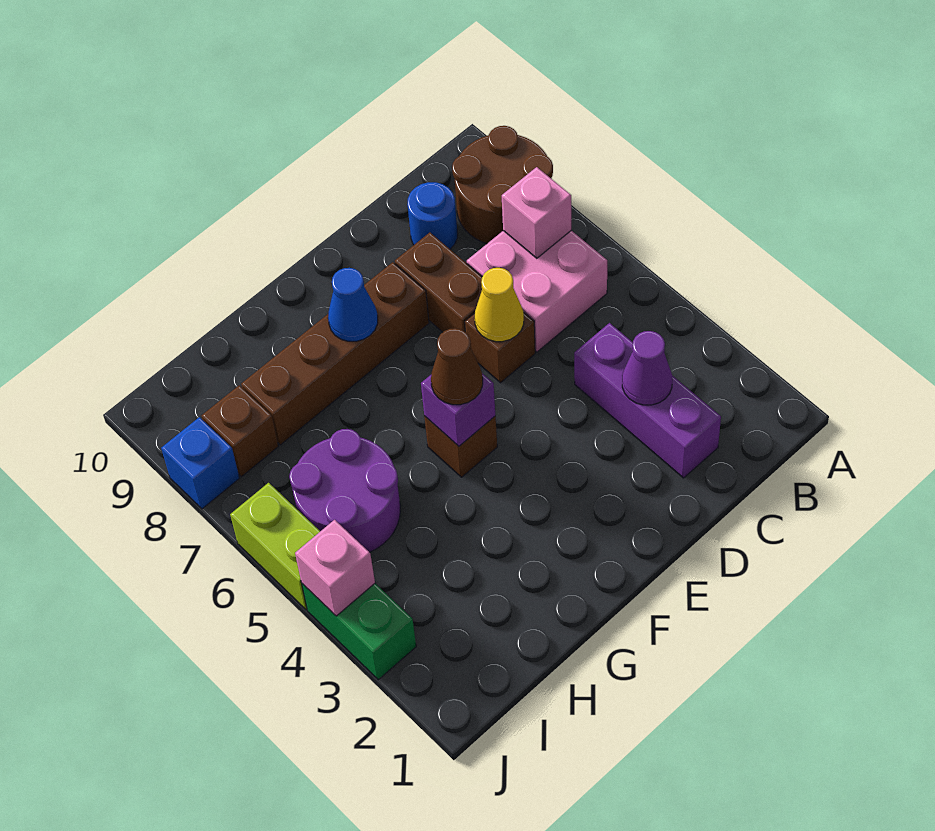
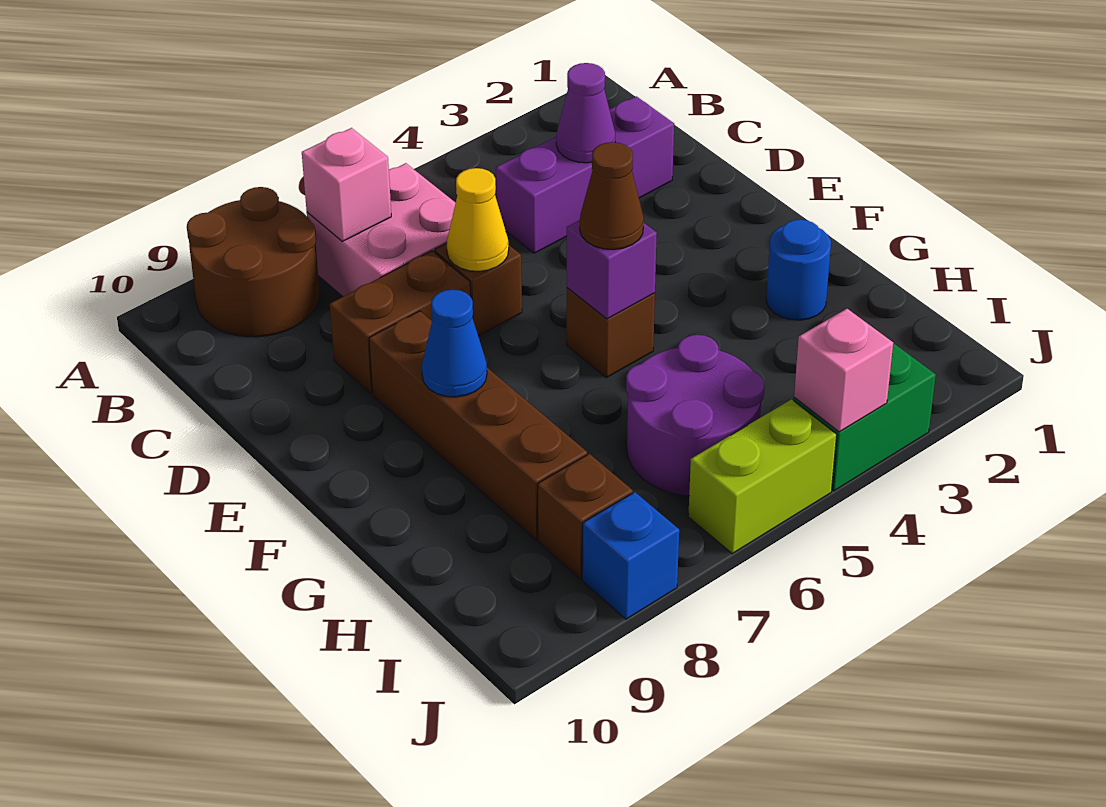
blue round brick C9 level 1 -> blue round brick G2 level 1

